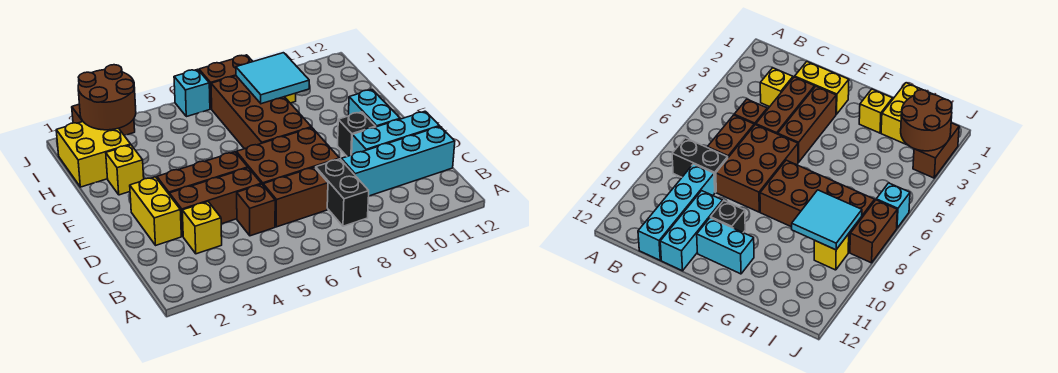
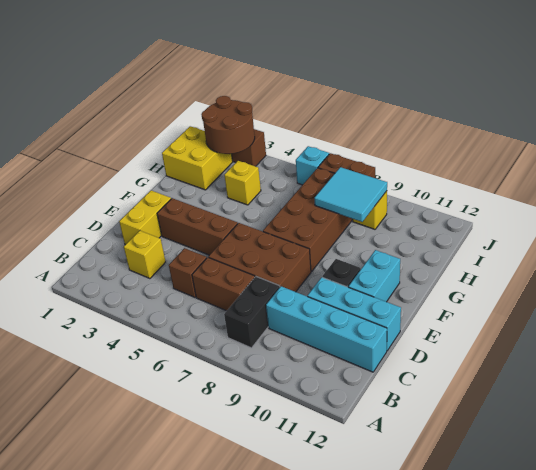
brown brick D3:D5 level 1 -> none
yellow brick G2 level 1 -> yellow brick H4 level 1

